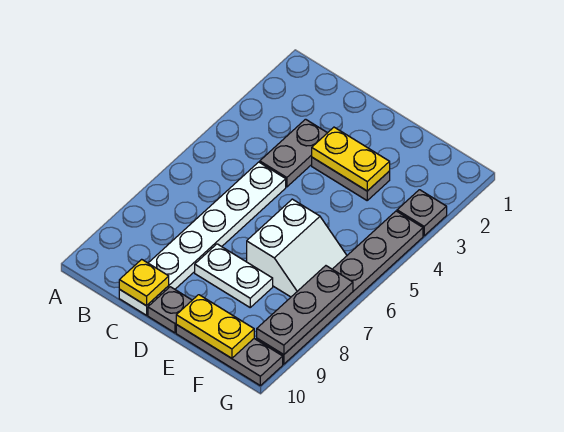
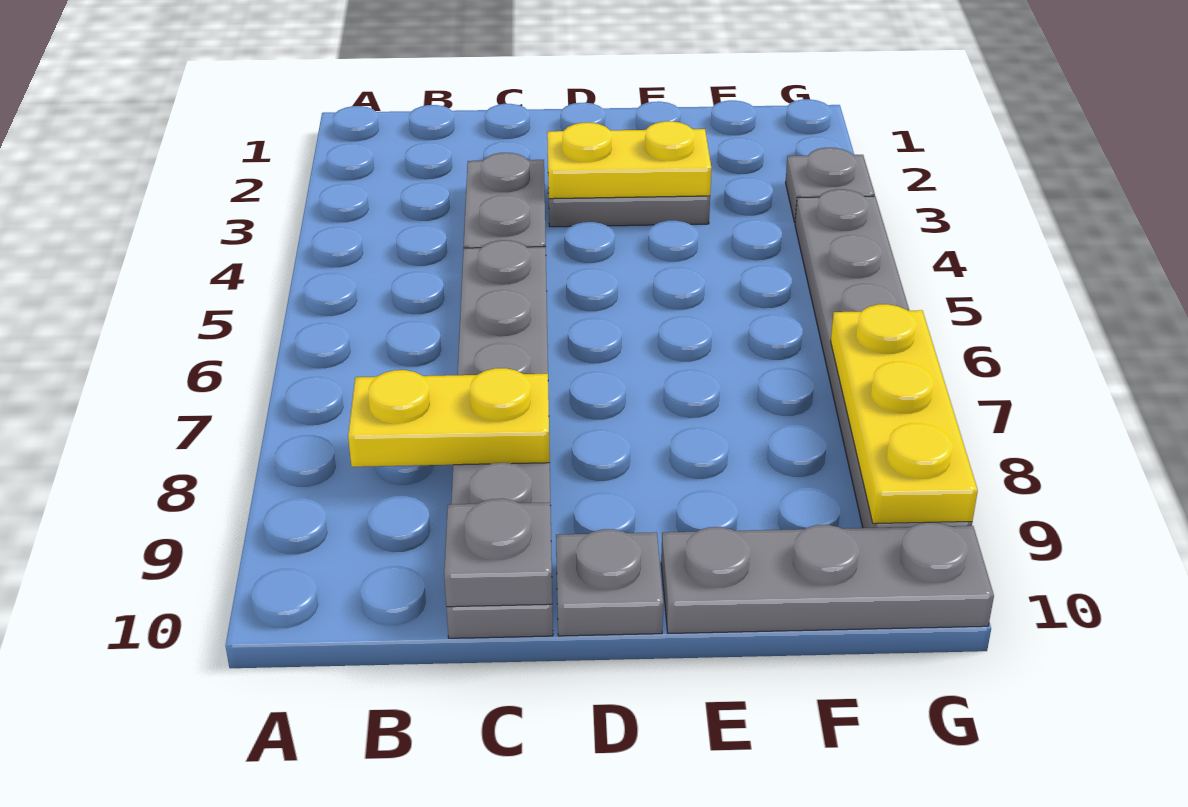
white plate C5:C10 level 1 -> grey plate C5:C10 level 1
yellow plate C10 level 2 -> grey plate C10 level 2
white plate D8:E8 level 1 -> none
white slope E6:F7 level 1 top E -> none
yellow plate E10:F10 level 2 -> yellow plate B8:C8 level 2
grey plate G7:G9 level 2 -> yellow plate G7:G9 level 2

